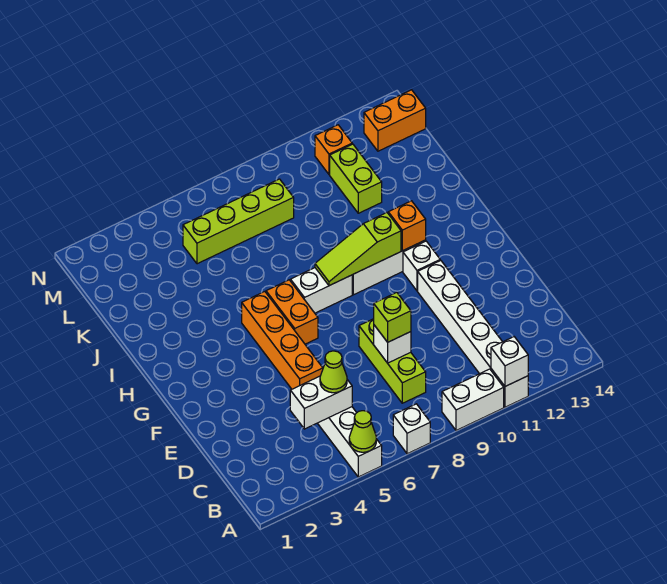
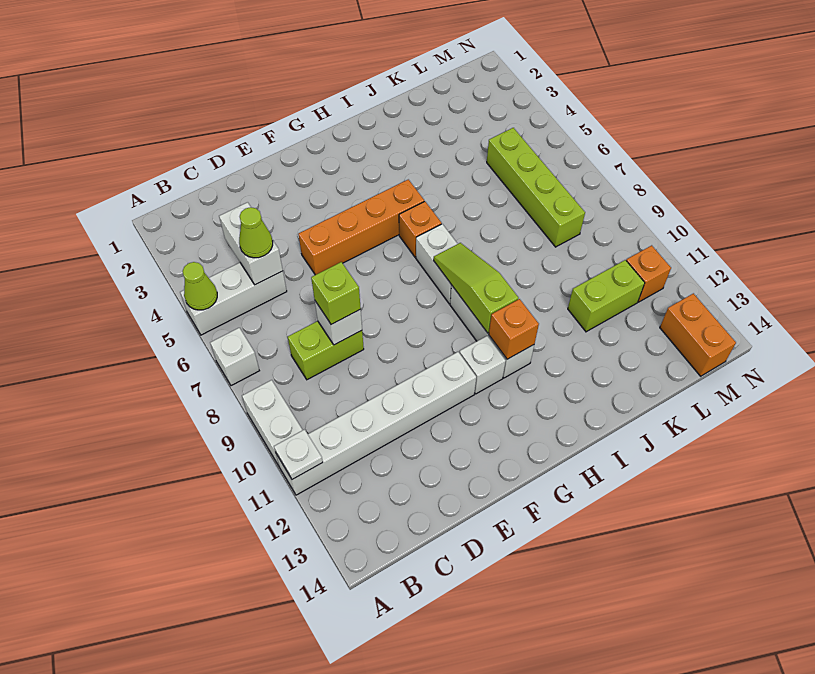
white brick A11 level 2 -> white plate A11 level 2
lime brick C8:E8 level 1 -> lime brick C8:D8 level 1
orange brick G6:H6 level 1 -> orange brick H6 level 1

